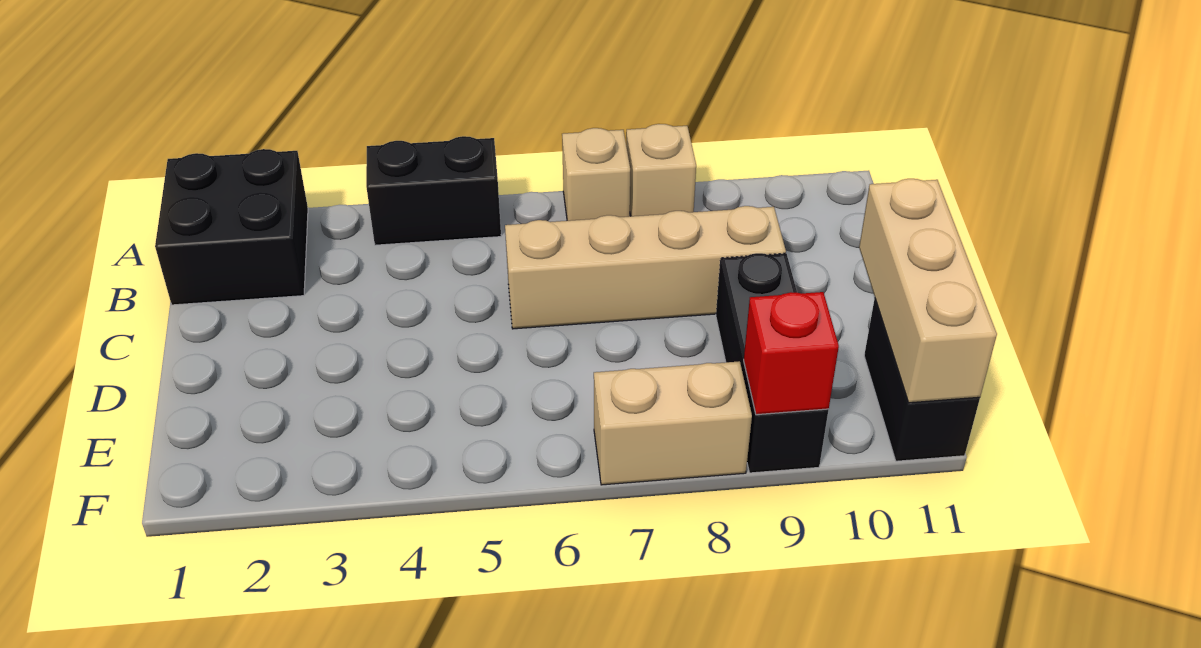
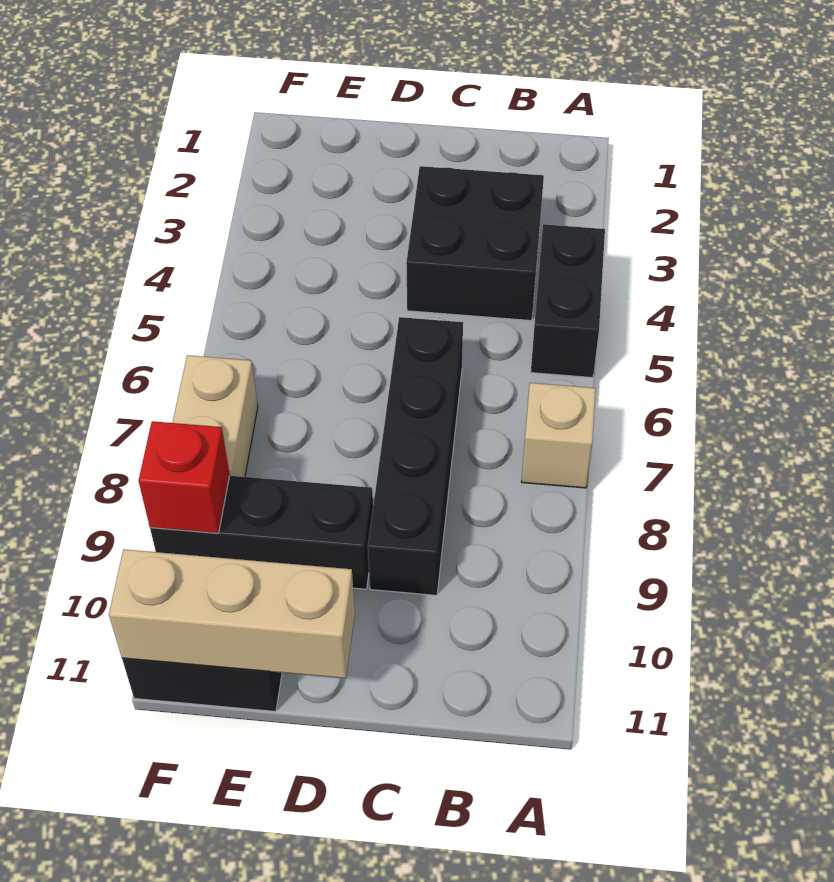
black brick A1:B2 level 1 -> black brick B3:C4 level 1
tan brick A8 level 1 -> none
tan brick C6:C9 level 1 -> black brick C6:C9 level 1

